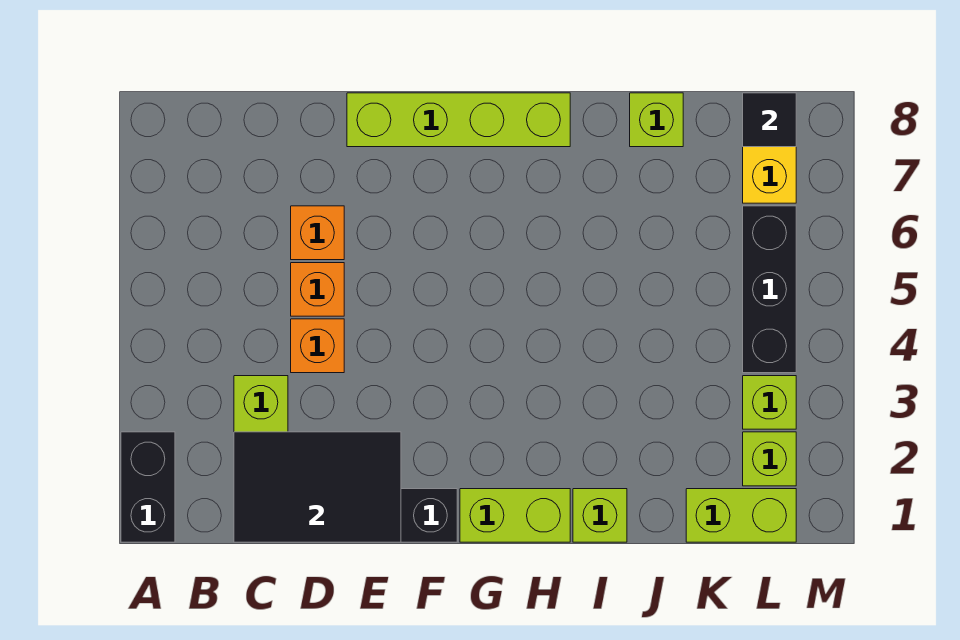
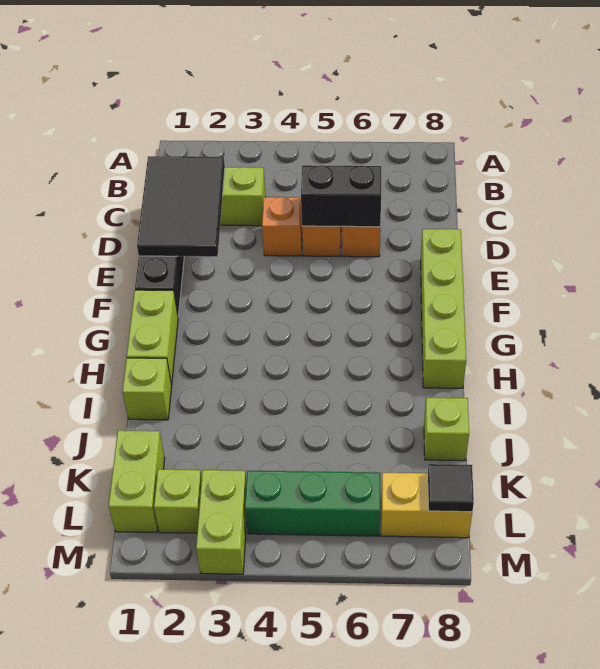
black brick A1:A2 level 1 -> black brick D5:D6 level 2
lime brick L3 level 1 -> lime brick L3:M3 level 1
black brick L4:L6 level 1 -> green brick L4:L6 level 1

